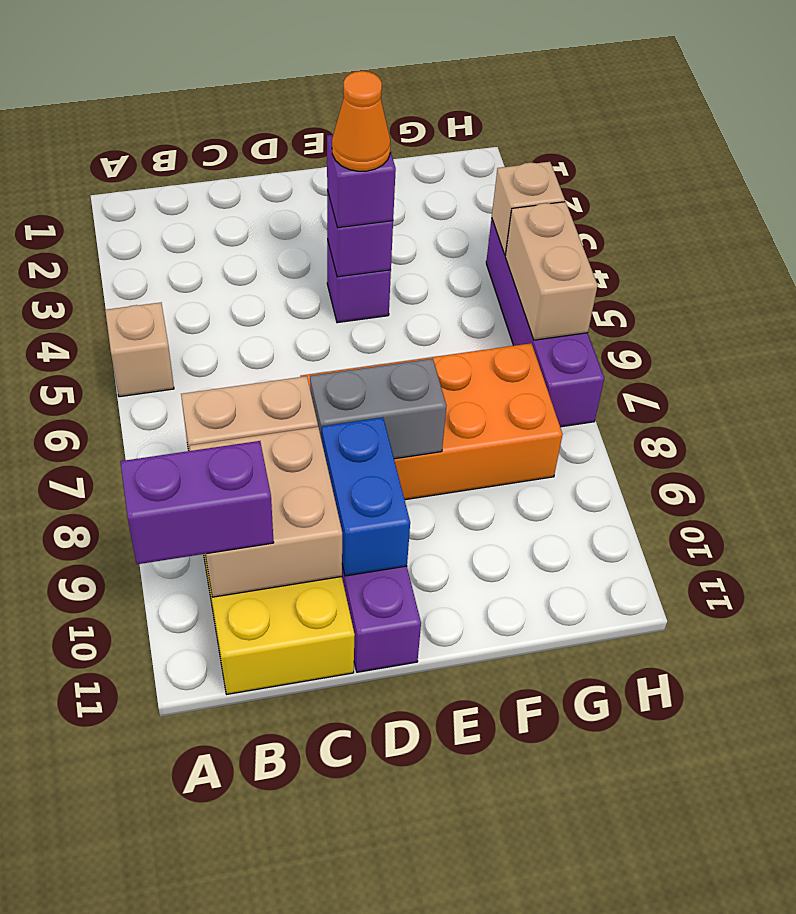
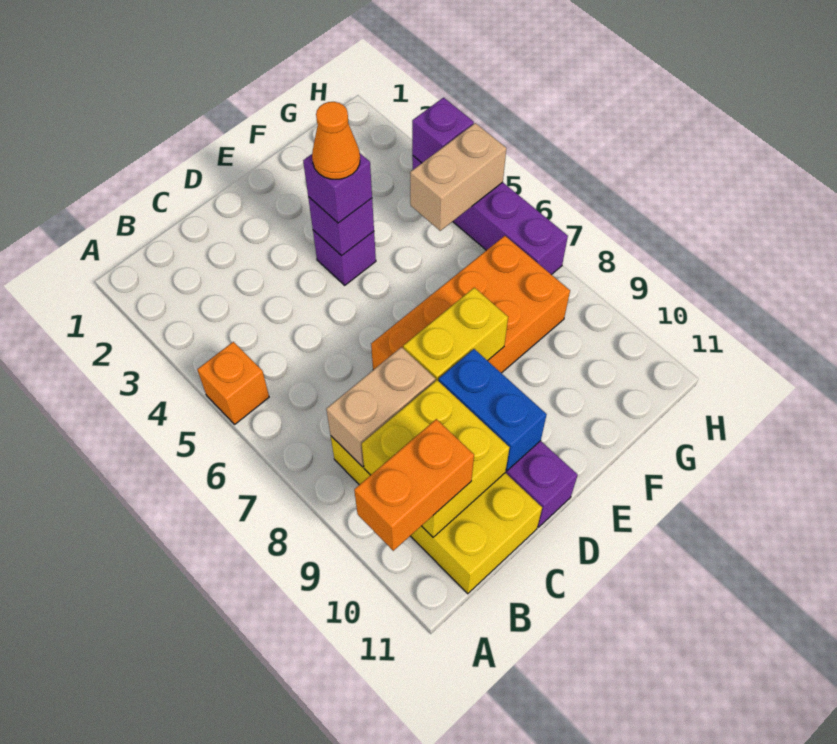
tan brick A5 level 1 -> orange brick A5 level 1
purple brick A10:B10 level 3 -> orange brick A10:B10 level 3
tan brick B9:C10 level 2 -> yellow brick B9:C10 level 2
grey brick D8:E8 level 2 -> yellow brick D8:E8 level 2
tan brick H4 level 2 -> purple brick H4 level 2
tan brick H5:H6 level 2 -> tan brick G5:H5 level 2

